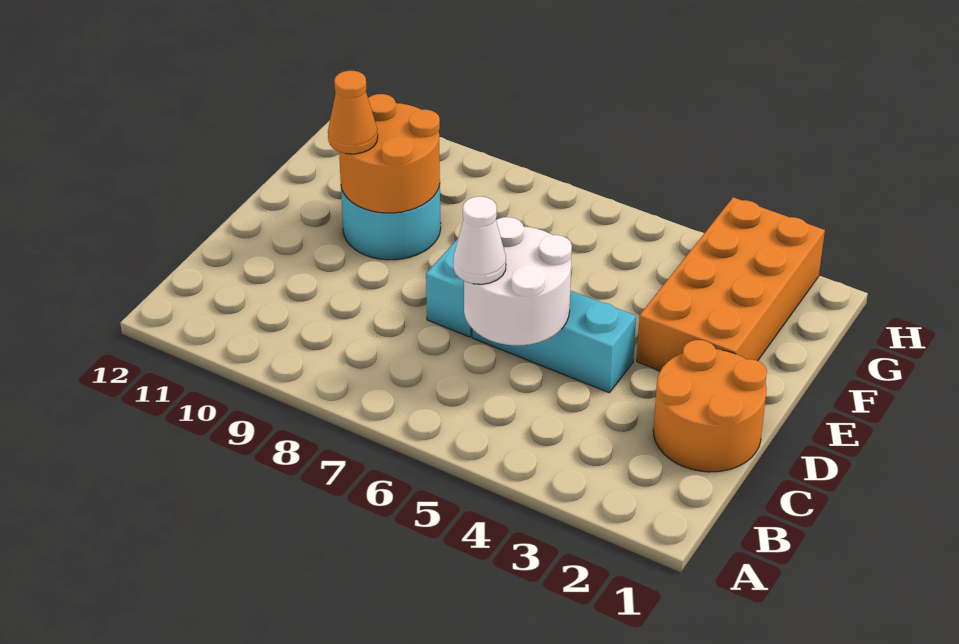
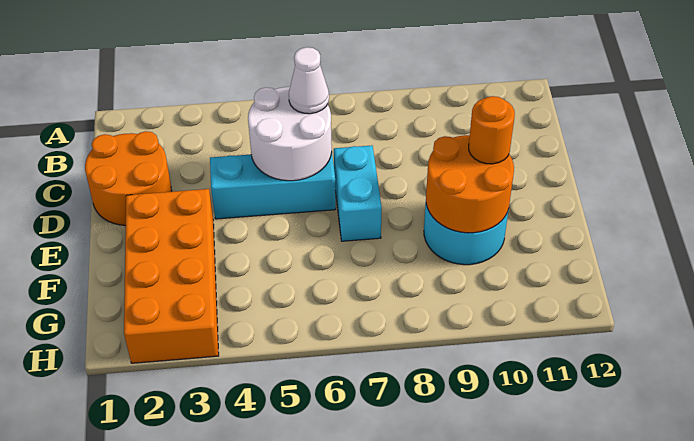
orange cone E10 level 3 -> orange round brick E10 level 3

